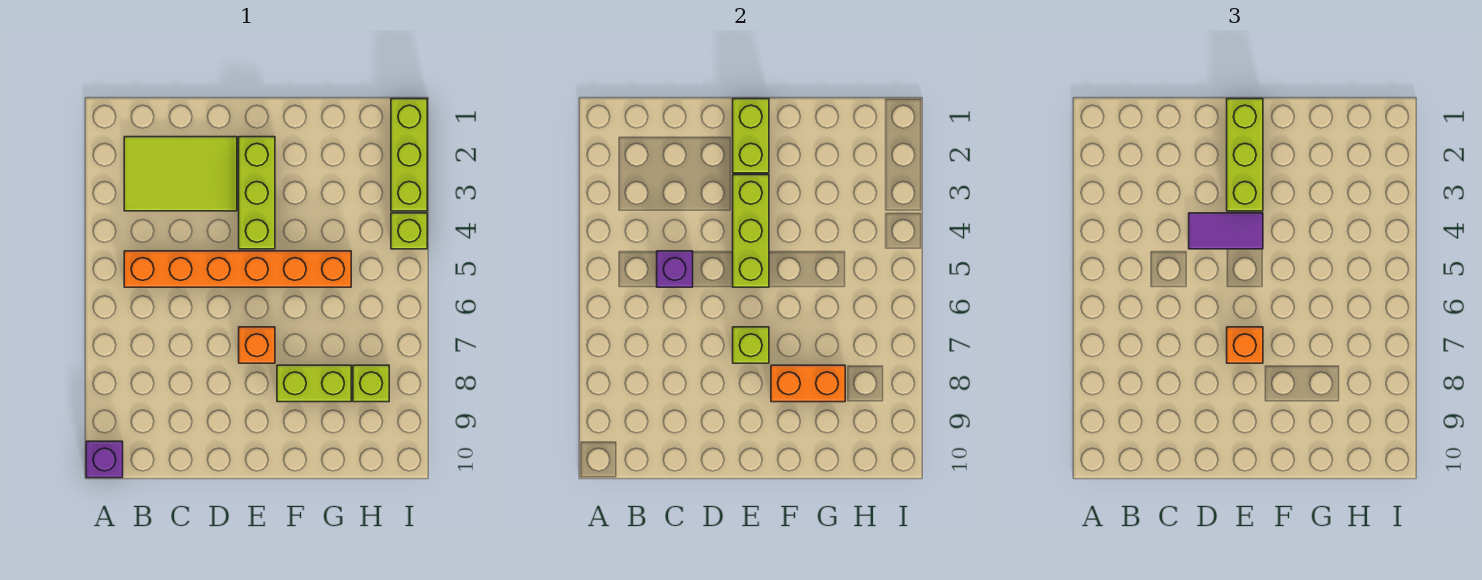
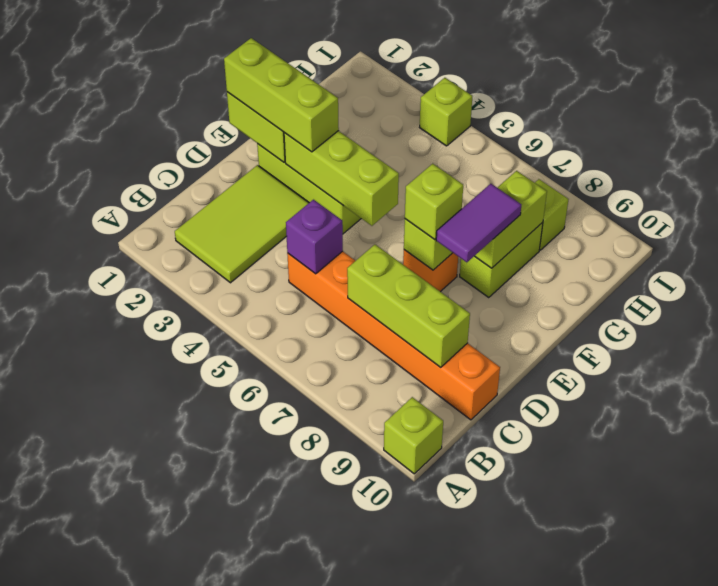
purple brick A10 level 1 -> lime brick A10 level 1
orange brick B5:G5 level 1 -> orange brick C5:C10 level 1
purple tile D4:E4 level 3 -> purple tile E8:F8 level 3
orange brick E7 level 3 -> lime brick E7 level 3
orange brick F8:G8 level 2 -> lime brick F8:G8 level 2
lime brick I1:I3 level 1 -> lime brick C7:C9 level 2

